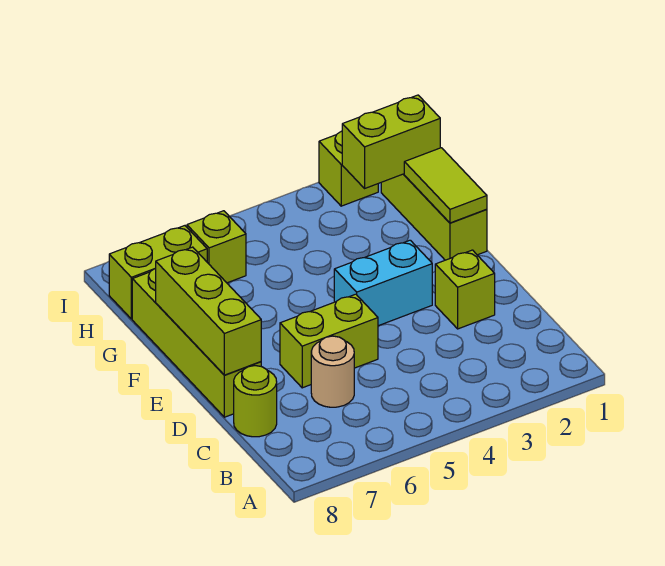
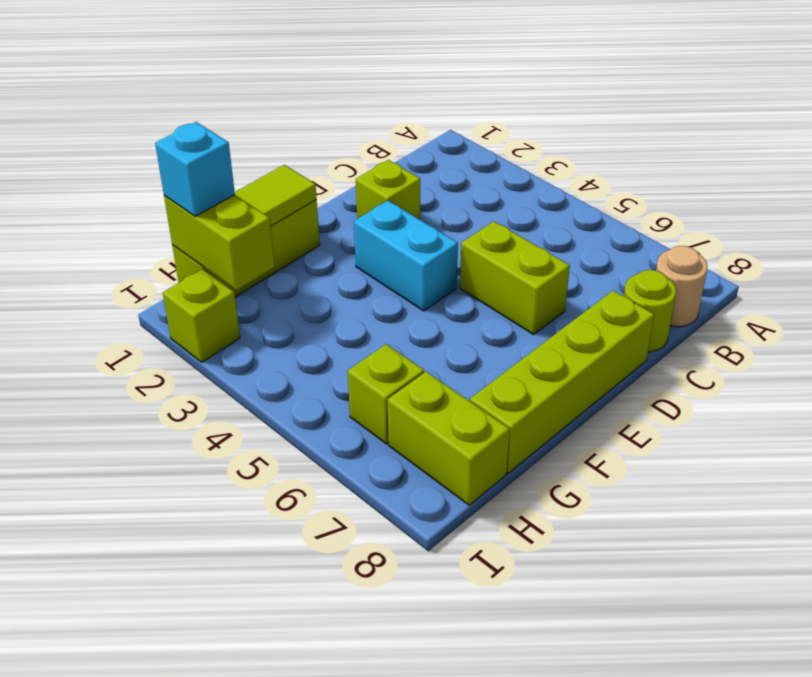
tan round brick C6 level 1 -> tan round brick B8 level 1
lime brick D8:F8 level 2 -> none
none -> cyan brick H1 level 3

